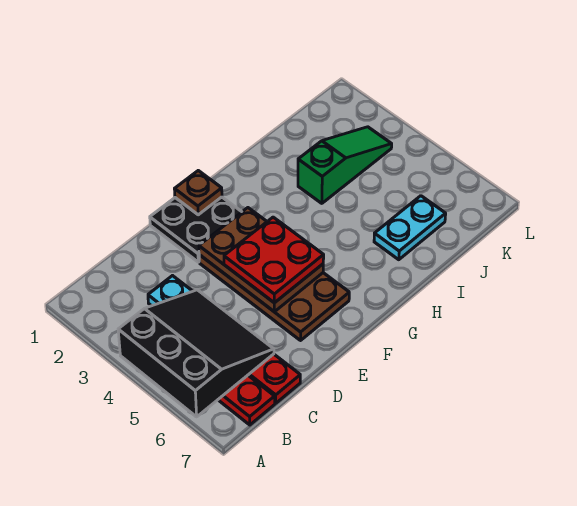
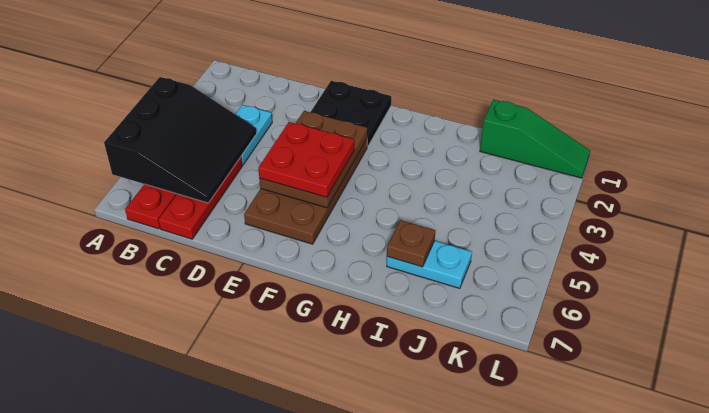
brown plate F1 level 2 -> brown plate I6 level 2
green slope I3:K3 level 1 top I -> green slope J1:L1 level 1 top J

